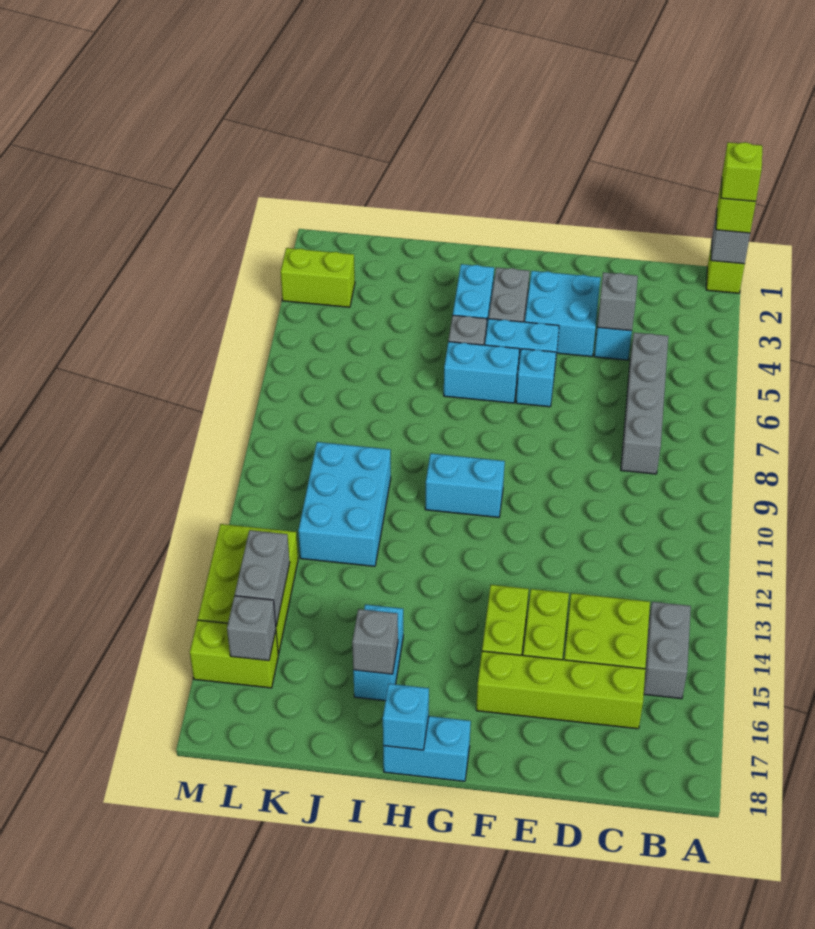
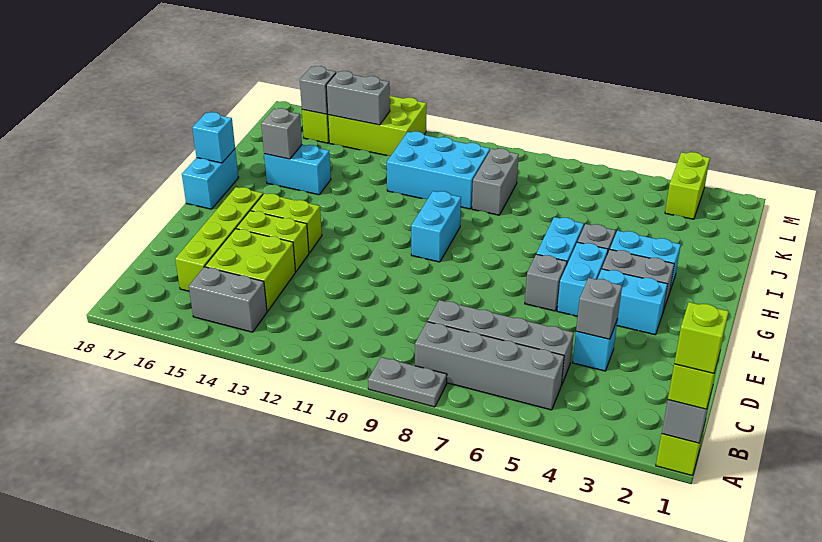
none -> grey plate A8:A9 level 1
none -> grey brick B5:B8 level 1
cyan brick E3:F4 level 1 -> cyan brick F3:F4 level 1
cyan brick F6 level 1 -> grey brick F6 level 1
none -> grey brick J9:K9 level 1

